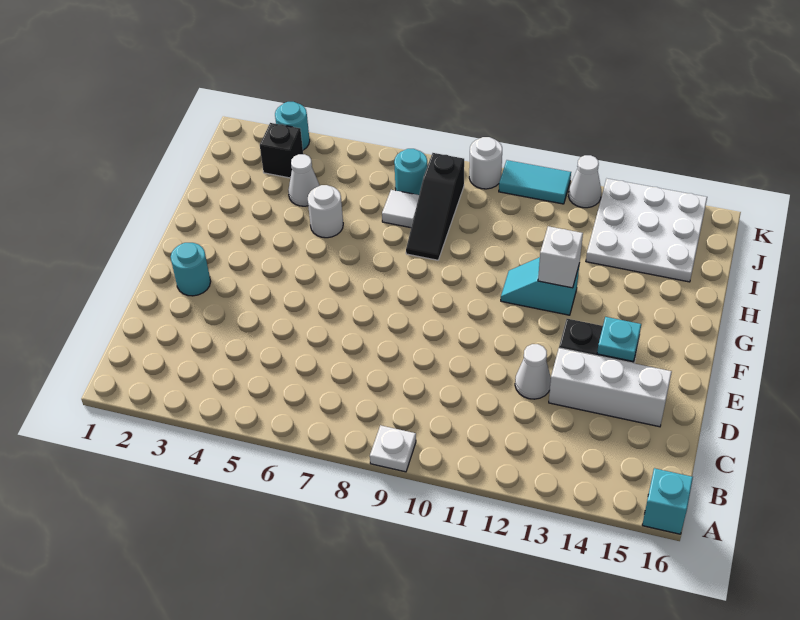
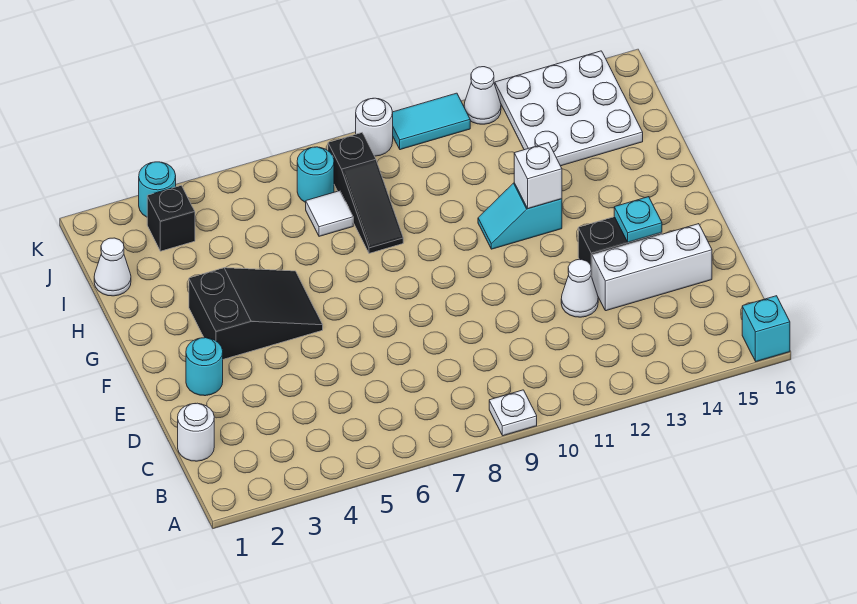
none -> black slope F3:G5 level 1 top 3
white round brick H5 level 1 -> white round brick C1 level 1
white cone I4 level 1 -> white cone I1 level 1

